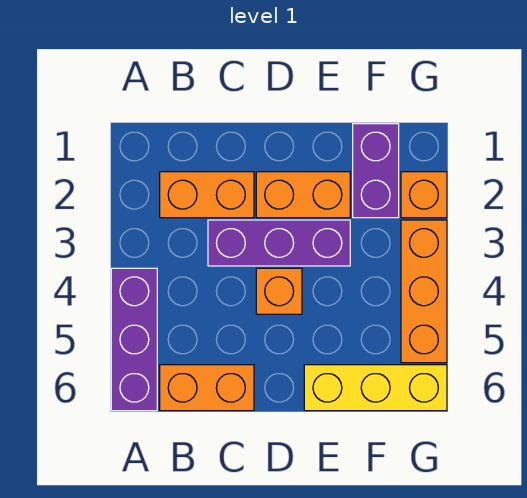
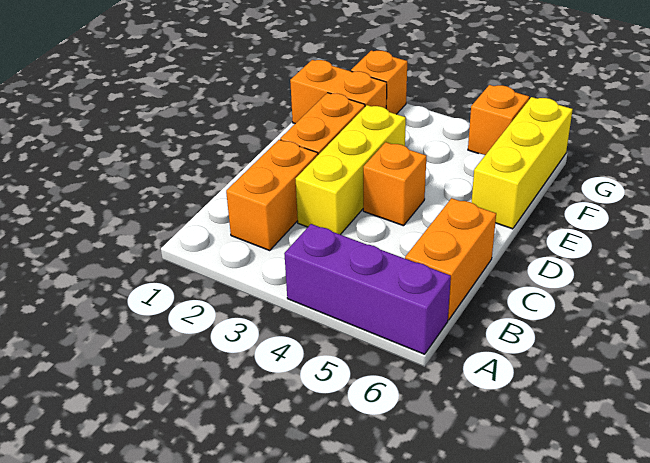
purple brick C3:E3 level 1 -> yellow brick C3:E3 level 1
purple brick F1:F2 level 1 -> orange brick F1:F2 level 1
orange brick G3:G5 level 1 -> orange brick G5 level 1

